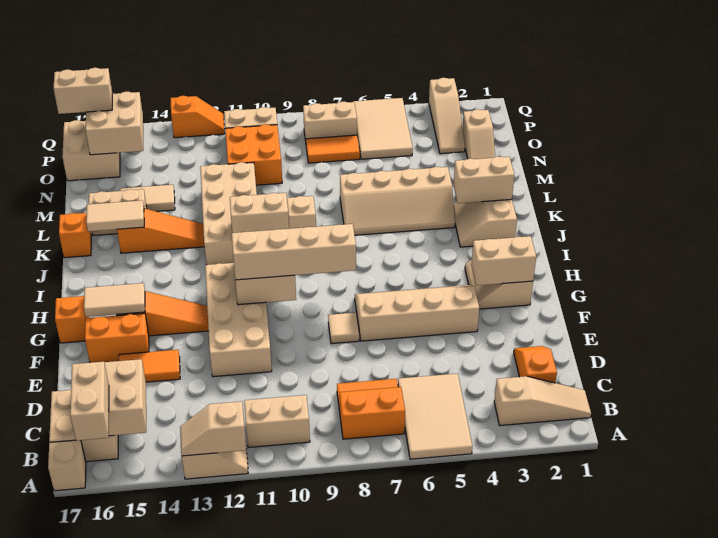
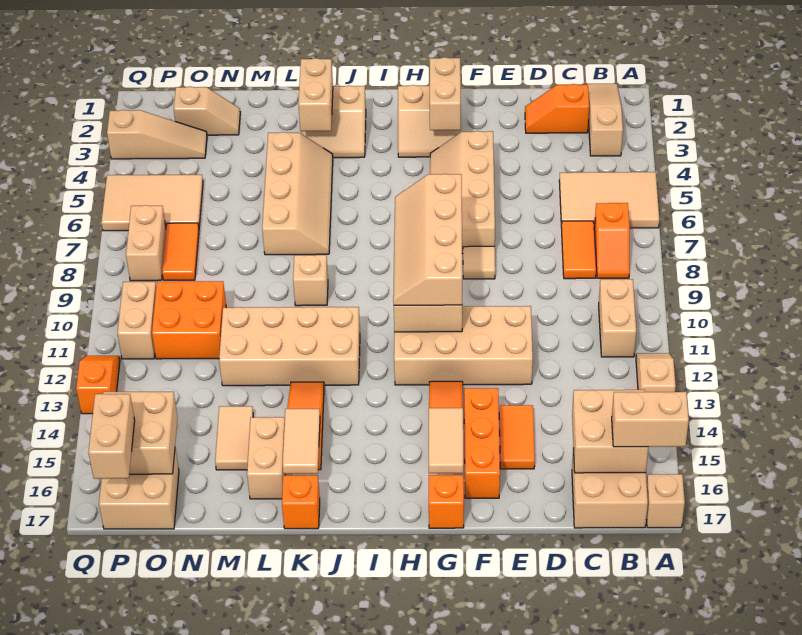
tan slope A12:A13 level 2 top 12 -> none
orange brick B7:B8 level 1 -> orange slope B7:B8 level 1 top 7
orange brick F15:F16 level 1 -> orange brick F14:F16 level 1
tan brick J10:J11 level 2 -> none

